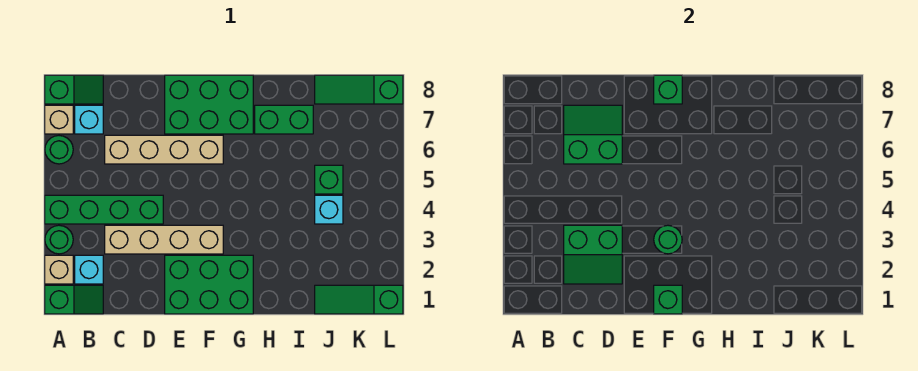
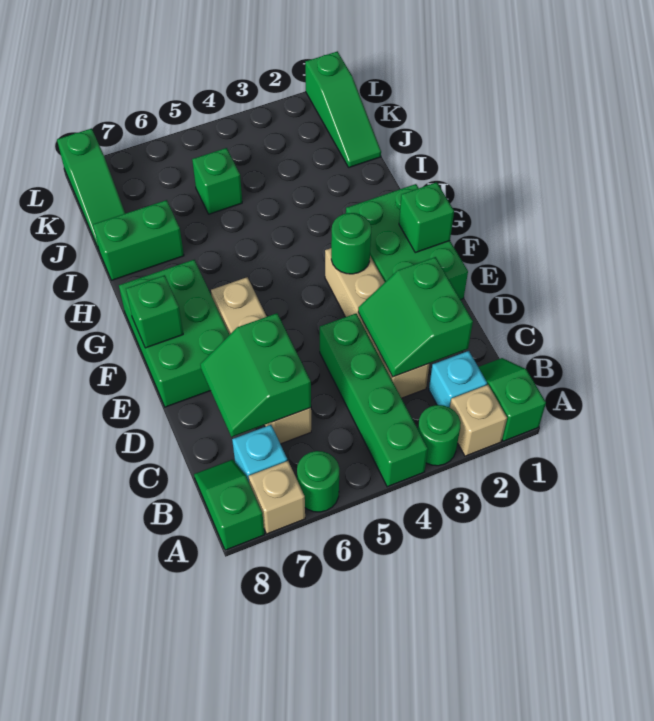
green slope C2:D3 level 2 top 3 -> green slope C2:D3 level 2 top 2
green brick H7:I7 level 1 -> green brick I7:I8 level 1
cyan brick J4 level 1 -> none

